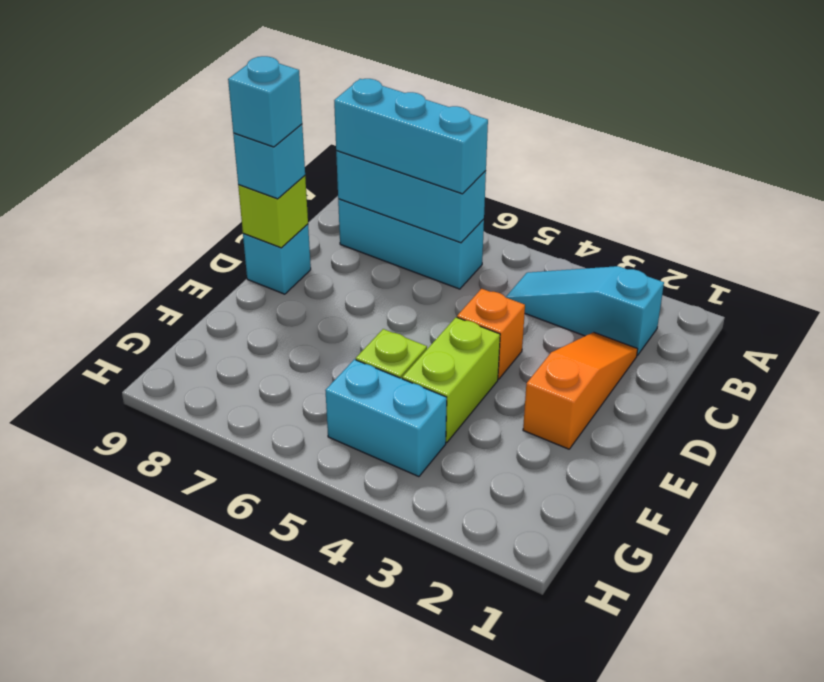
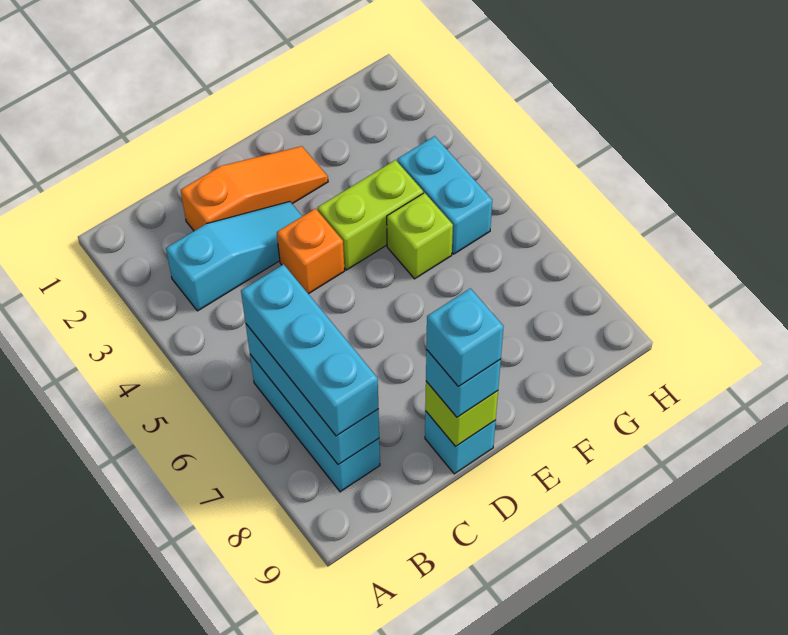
cyan slope B2:B4 level 1 top 2 -> cyan slope B3:D3 level 1 top B
orange slope C2:E2 level 1 top E -> orange slope C2:E2 level 1 top C

